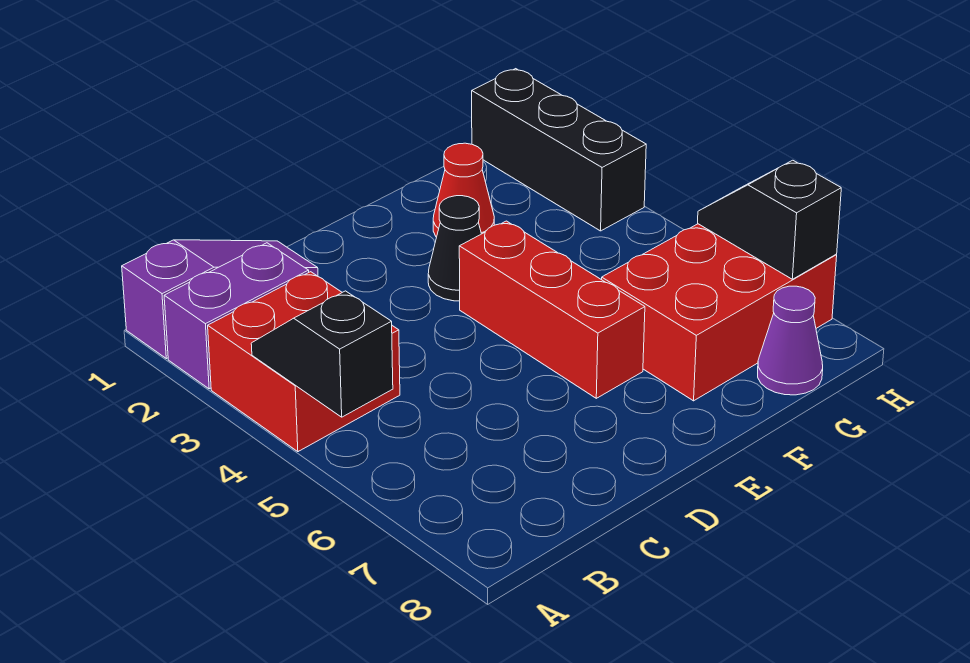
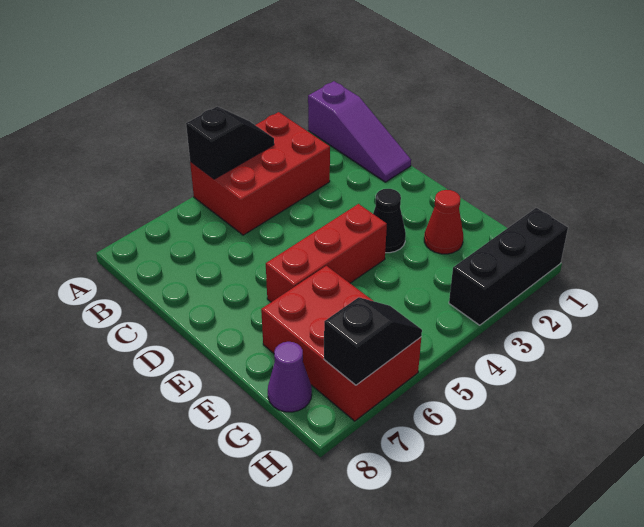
purple brick A2:B2 level 1 -> none
red brick A3:B4 level 1 -> red brick A3:B5 level 1

